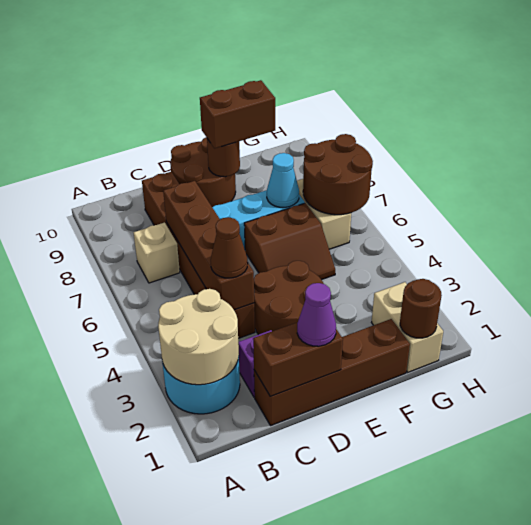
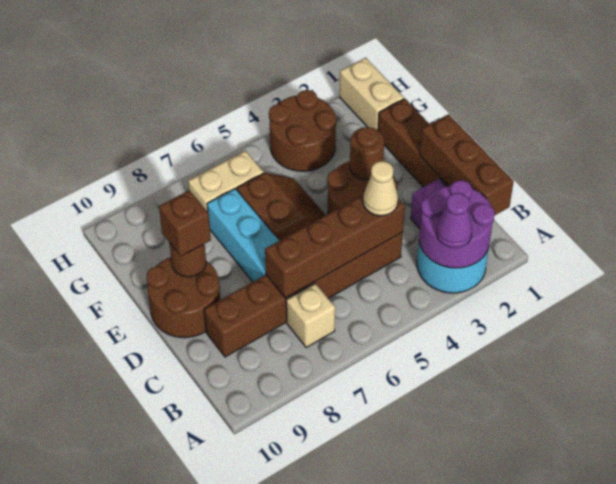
tan round brick A2:B3 level 2 -> purple round brick A2:B3 level 2
brown brick C1:D1 level 2 -> brown brick B1:D1 level 2
brown cone C4 level 3 -> tan cone C4 level 3
purple cone D1 level 3 -> purple cone A3 level 3
brown brick E9:F9 level 3 -> brown brick E9 level 3
cyan cone F7 level 2 -> none
tan brick G1:G2 level 1 -> tan brick G1:H1 level 1
brown round brick G1 level 2 -> brown round brick E3 level 2
brown round brick G6:H7 level 2 -> brown round brick G3:H4 level 1

